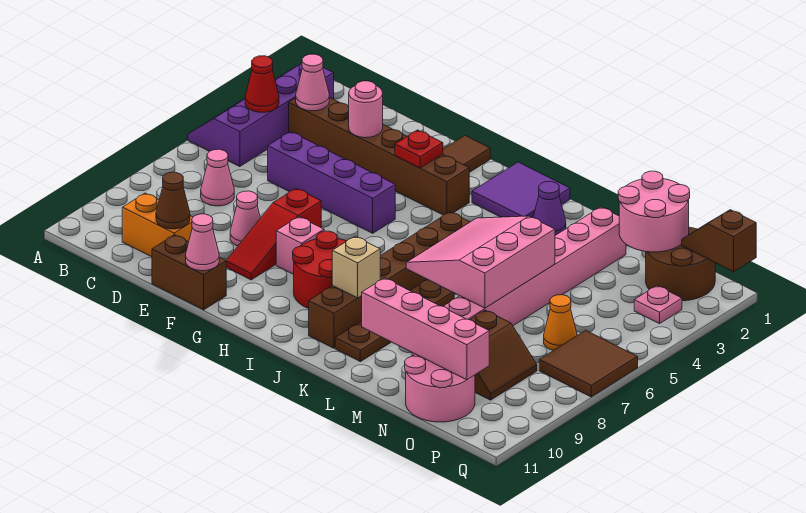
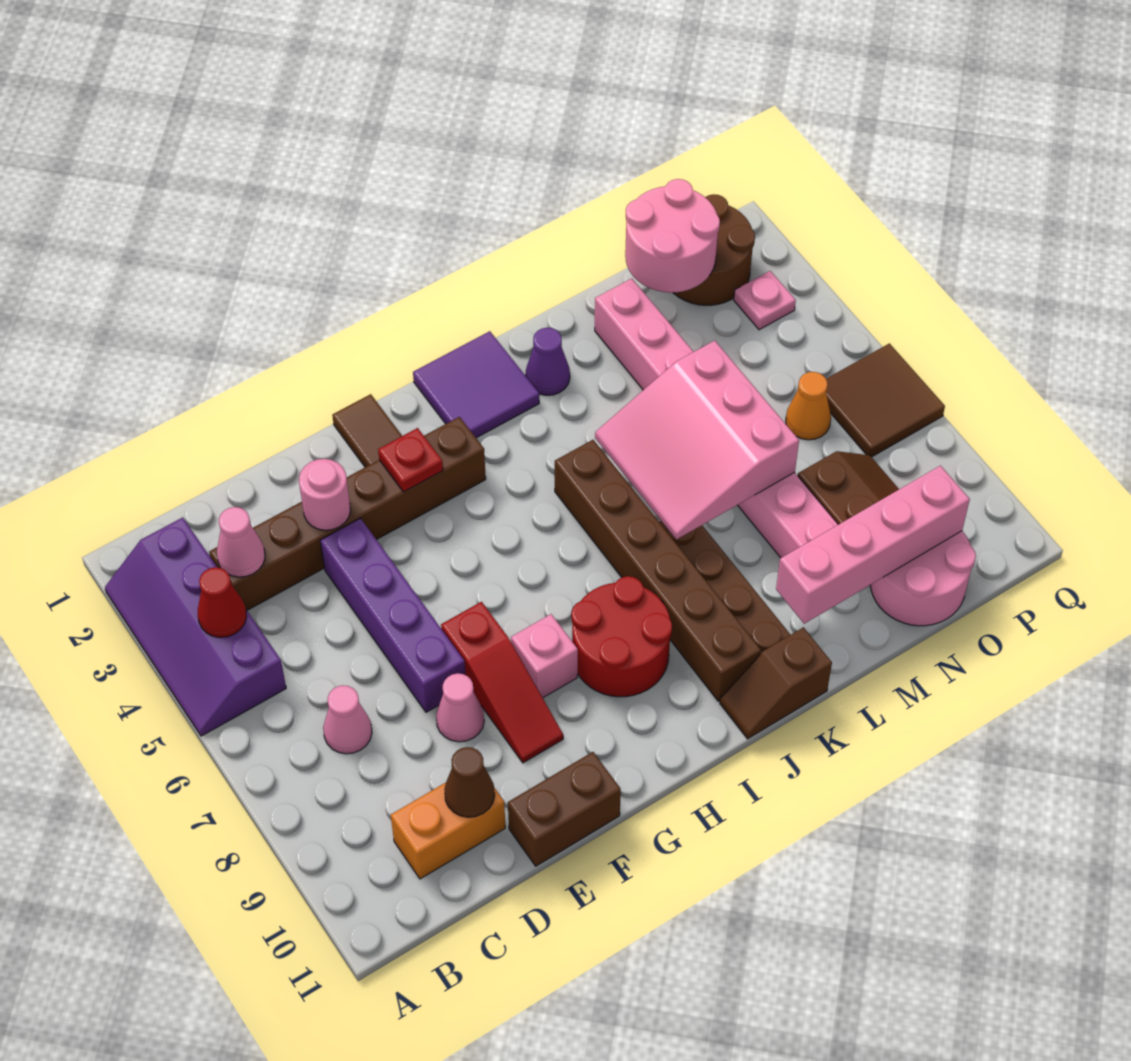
purple brick D5:G5 level 1 -> purple brick E4:E7 level 1
pink cone F11 level 2 -> none
tan brick J9 level 2 -> none
brown slope P1:Q1 level 2 top Q -> brown slope J11:K11 level 1 top K

